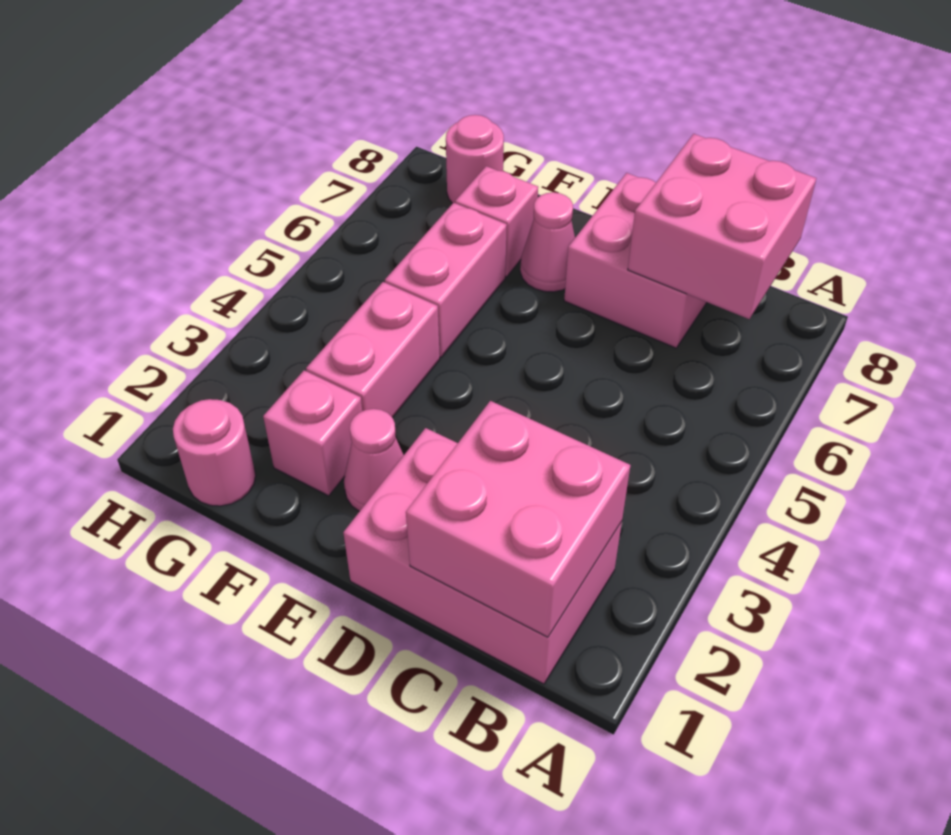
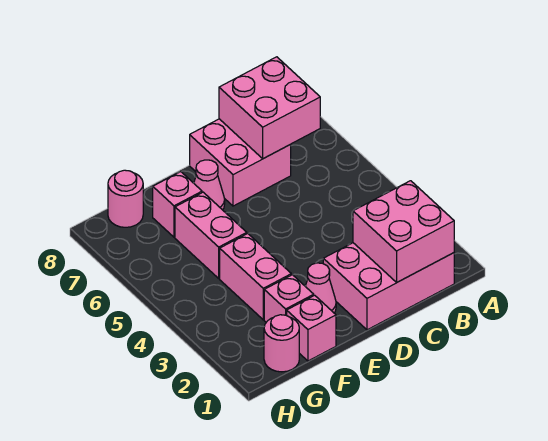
none -> pink brick F1 level 1

